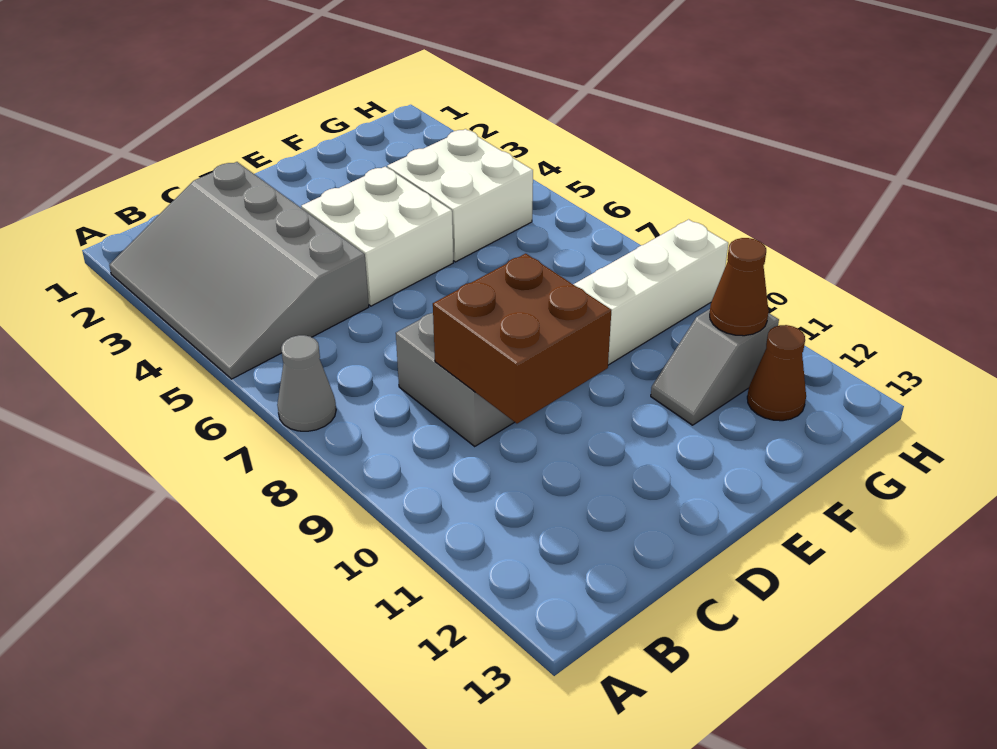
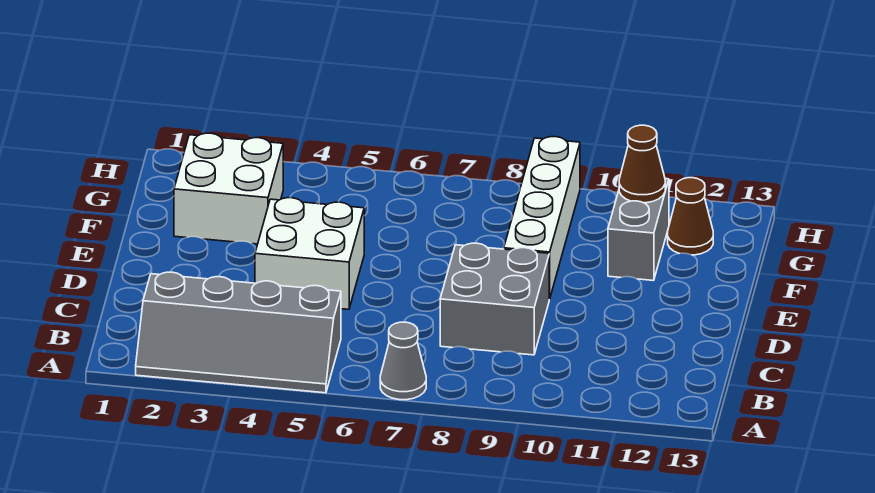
grey slope A2:C5 level 1 top C -> grey slope A2:B5 level 1 top B
brown brick C9:D10 level 2 -> none
white brick F4:G5 level 1 -> white brick F2:G3 level 1
grey slope F11:G11 level 1 top G -> grey brick F11:G11 level 1

